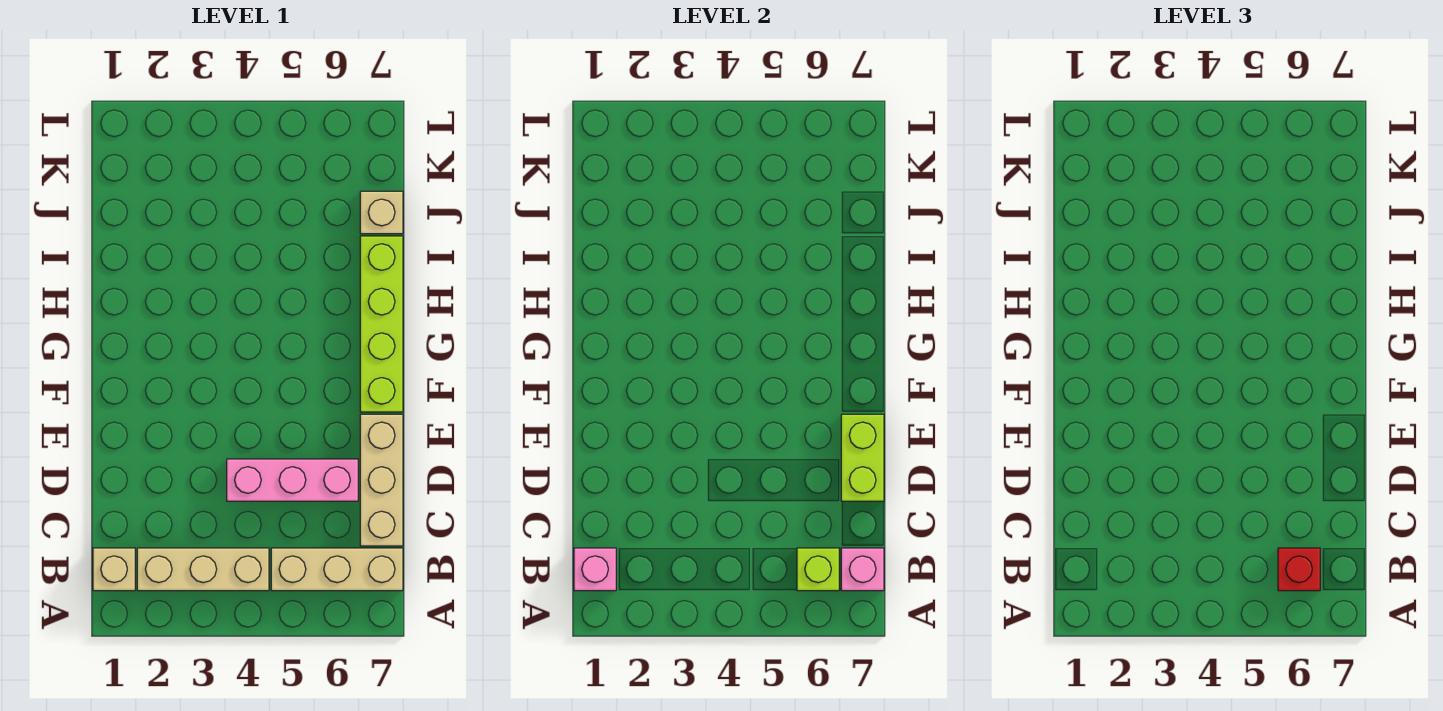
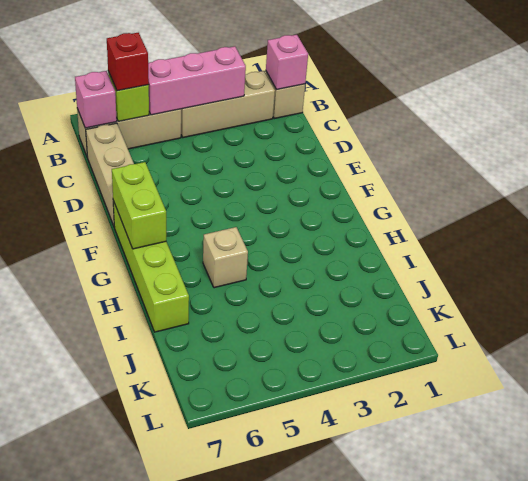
pink brick D4:D6 level 1 -> pink brick B3:B5 level 2
lime brick D7:E7 level 2 -> lime brick F7:G7 level 2
tan brick J7 level 1 -> tan brick H5 level 1

